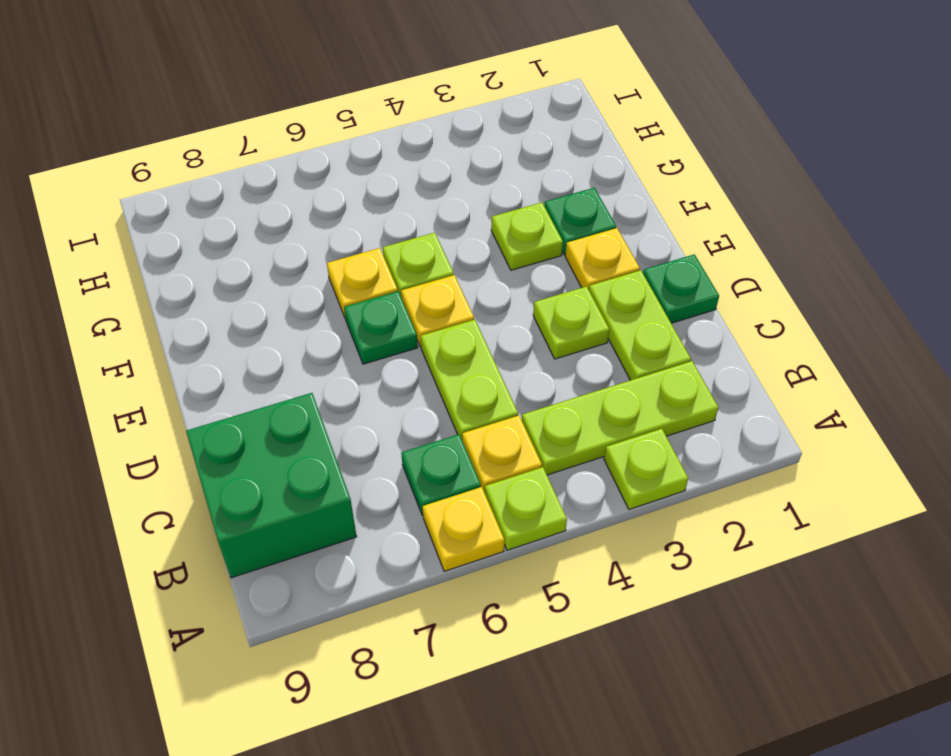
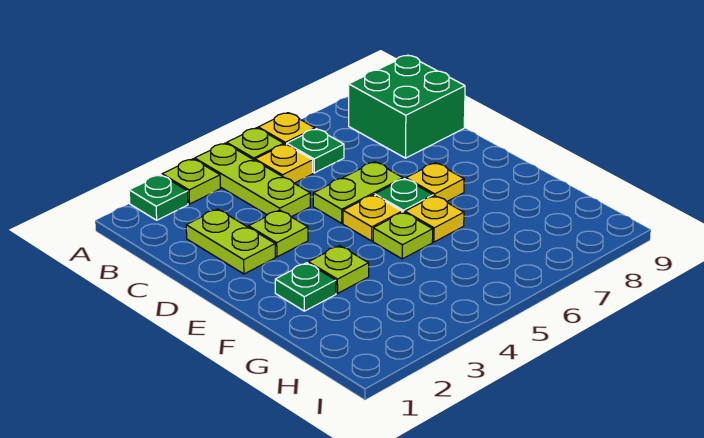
lime plate B2:B4 level 1 -> lime plate A4:C4 level 1
lime plate C5:D5 level 1 -> lime plate D5:D6 level 1
green plate D1 level 1 -> green plate A2 level 1
yellow plate E2 level 1 -> yellow plate E7 level 1

